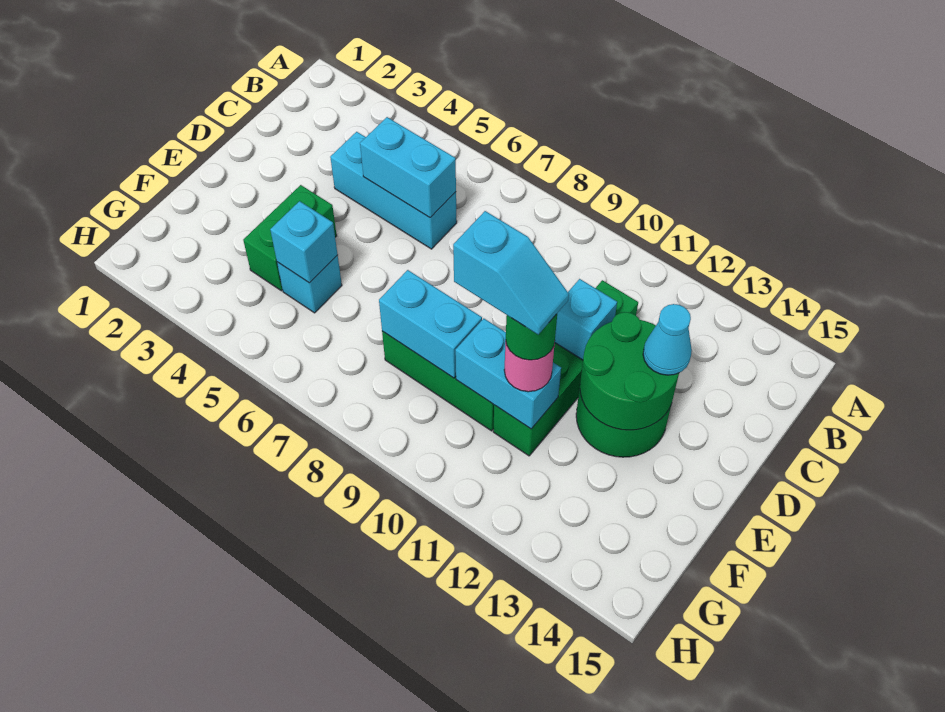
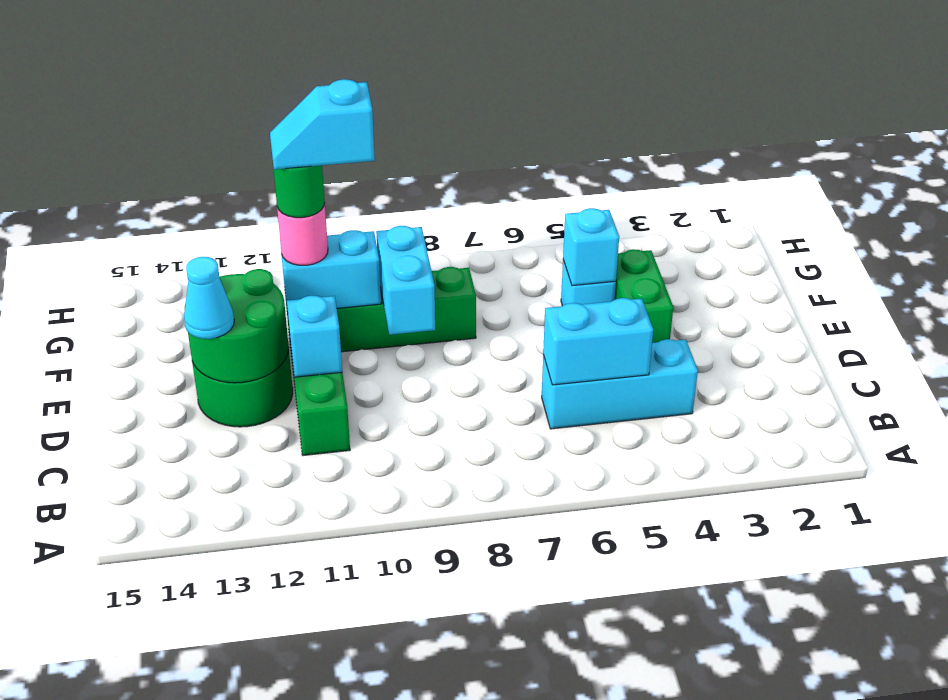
cyan brick F8:F9 level 2 -> cyan brick E9:F9 level 2

